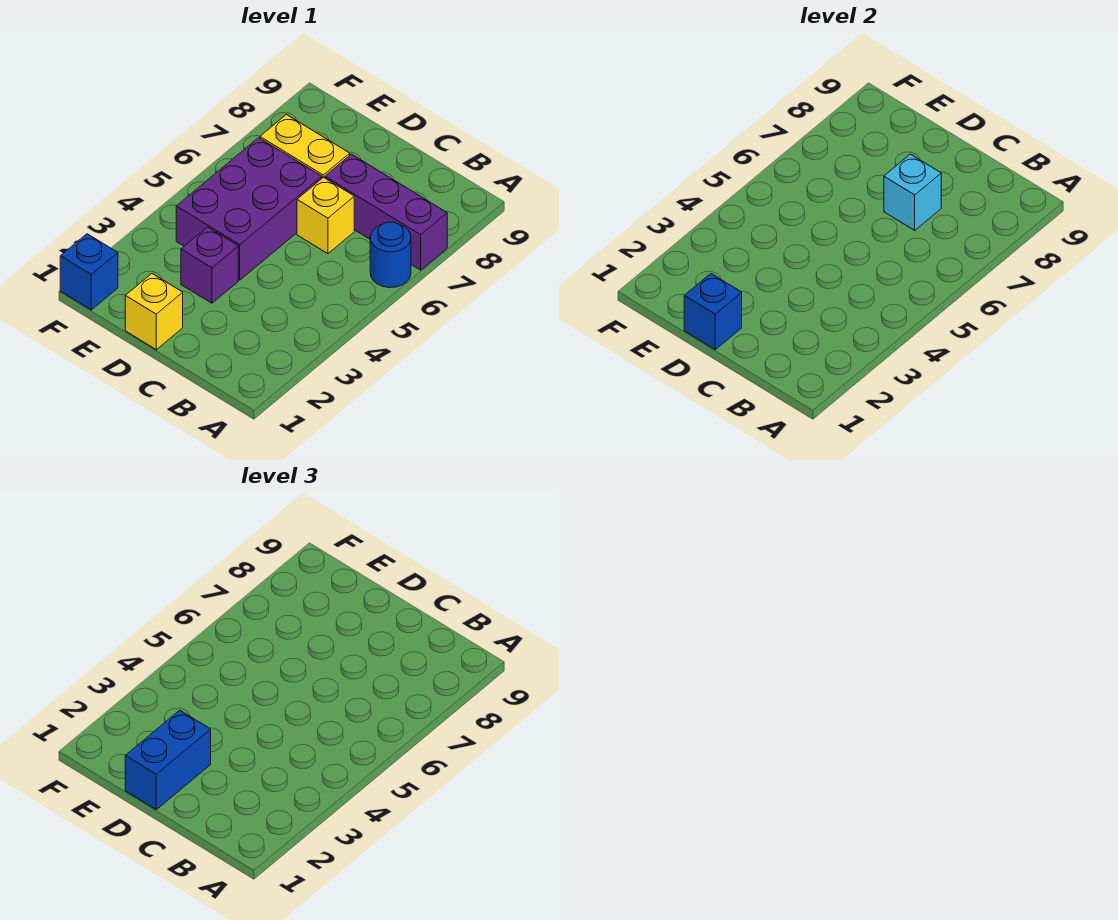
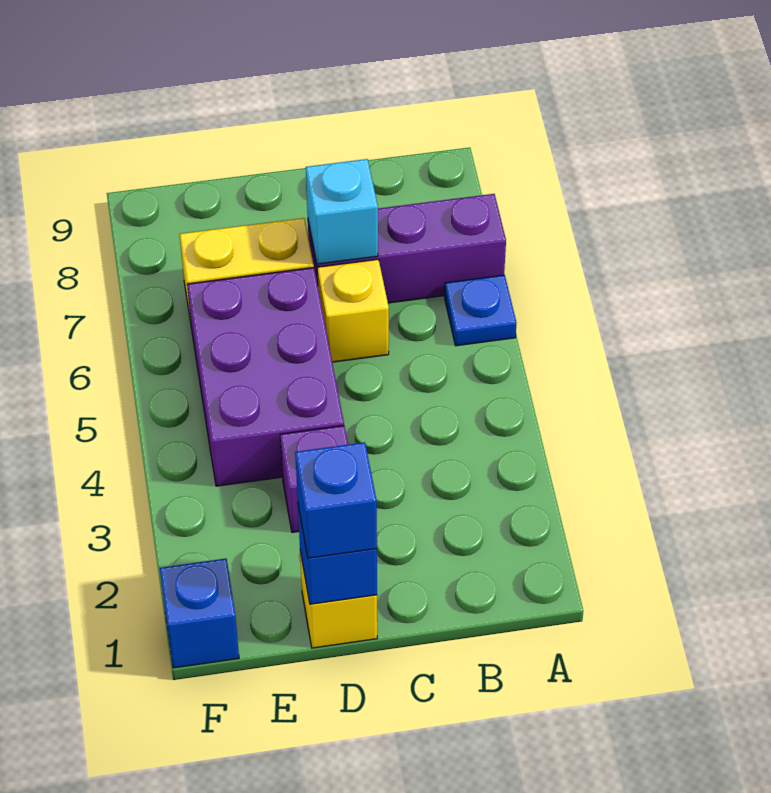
blue round brick A6 level 1 -> blue plate A6 level 1
blue brick D1:D2 level 3 -> blue brick D1 level 3

